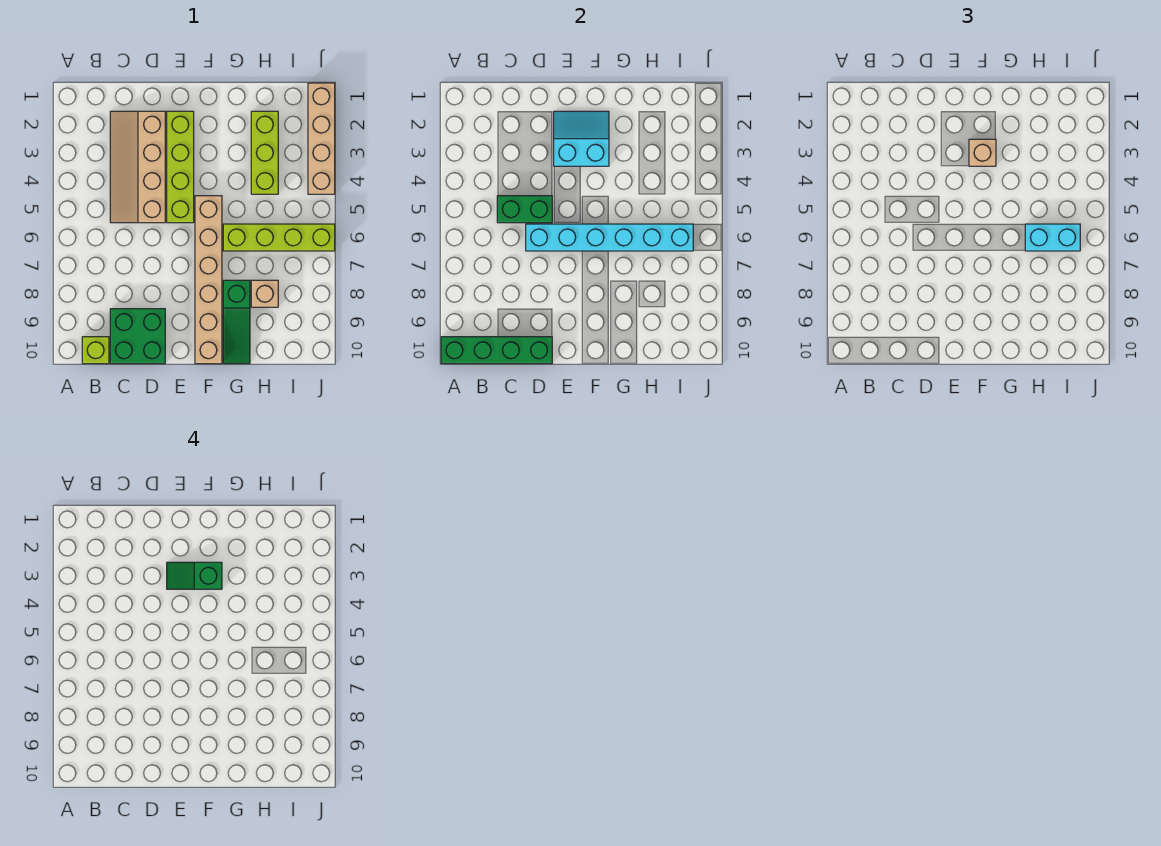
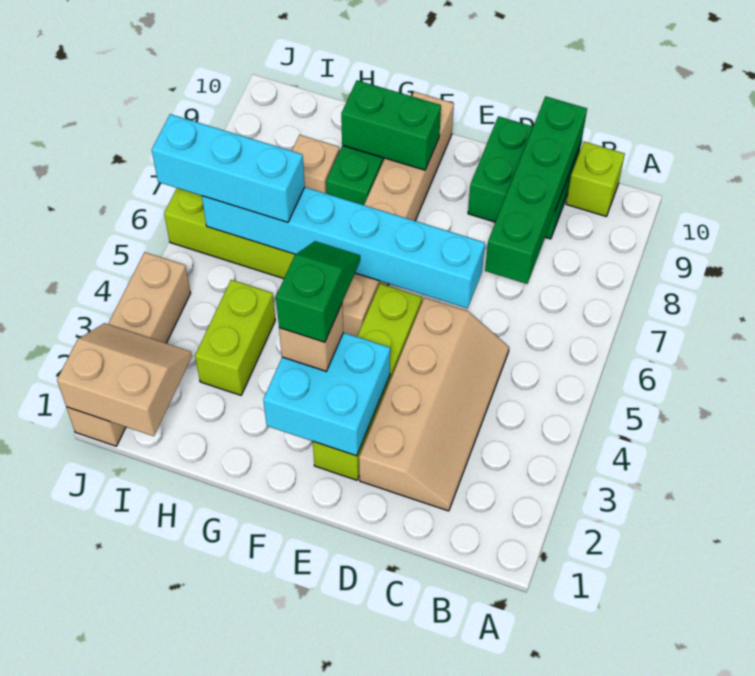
green brick A10:D10 level 2 -> green brick C7:C10 level 2
green brick C5:D5 level 2 -> green brick F9:G9 level 2
cyan slope E2:F3 level 2 top 3 -> cyan brick E2:F3 level 2
green slope E3:F3 level 4 top F -> green slope F3:F4 level 4 top 3
lime brick H2:H4 level 1 -> lime brick H3:H4 level 1
cyan brick H6:I6 level 3 -> cyan brick H6:J6 level 3
none -> tan slope I1:J2 level 2 top 1

